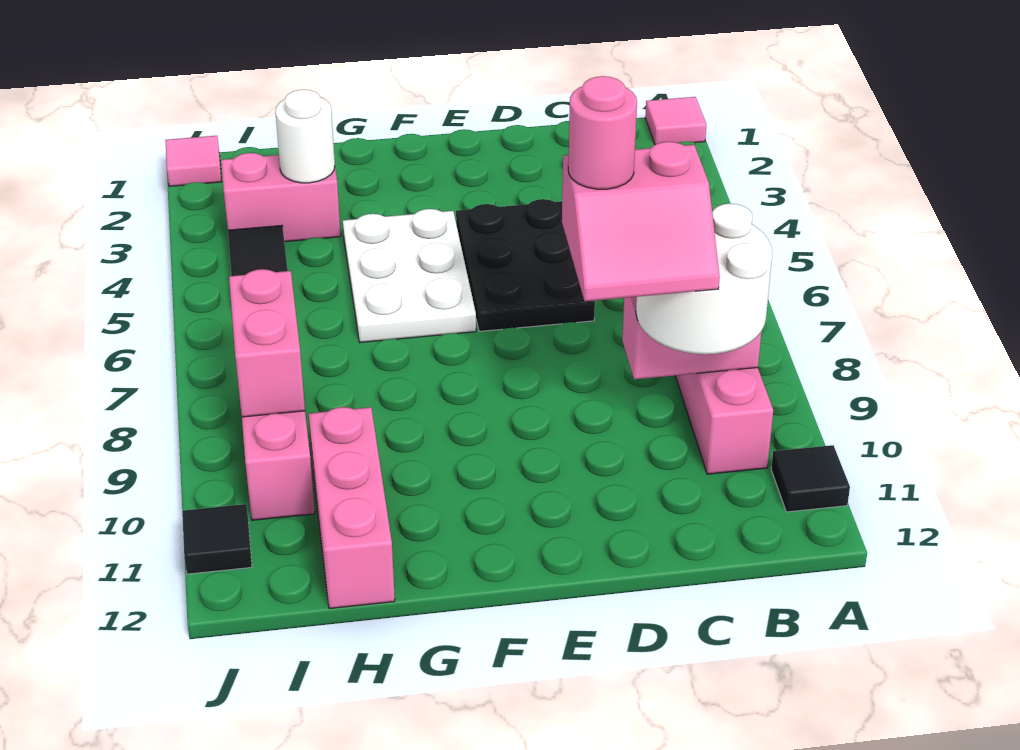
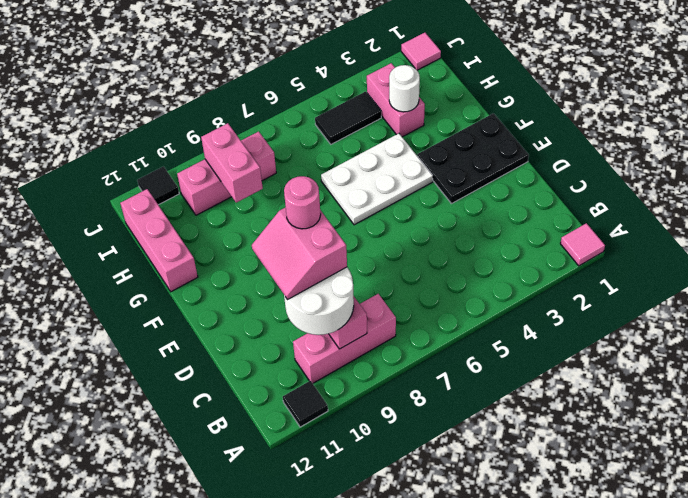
black plate D4:E6 level 1 -> black plate E1:F3 level 1
pink brick H10:H12 level 1 -> pink brick G12:I12 level 1
pink brick I8:I9 level 2 -> pink brick H9:I9 level 2

